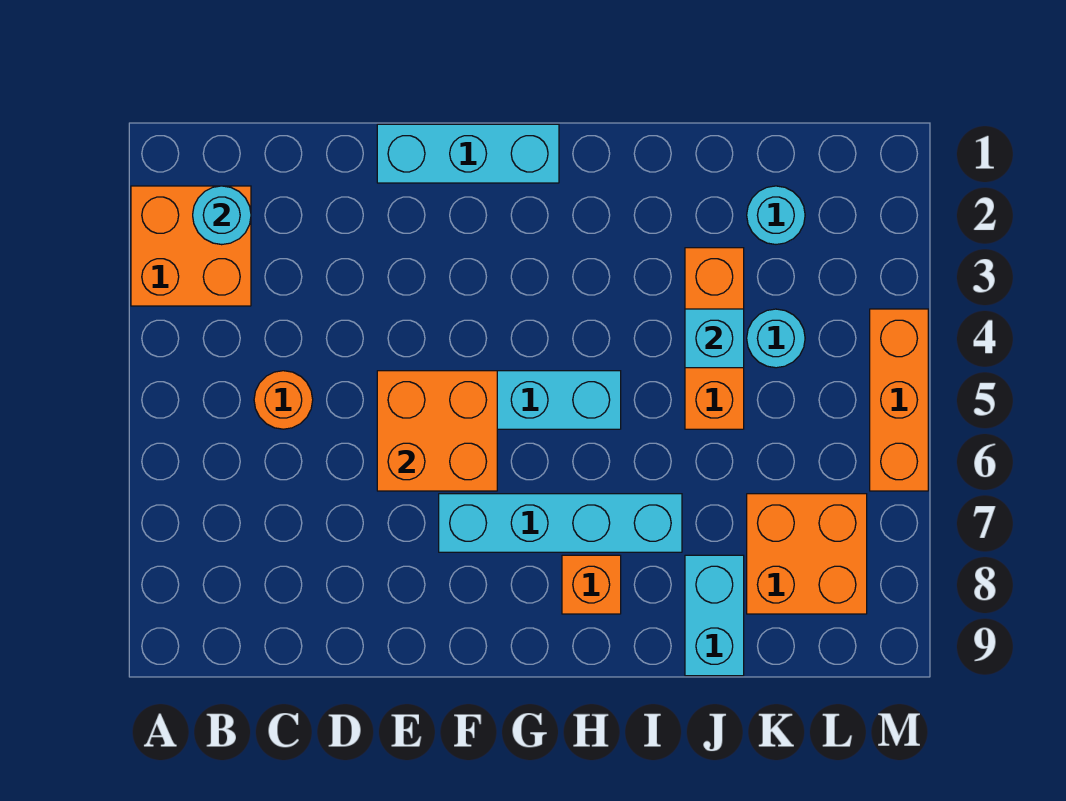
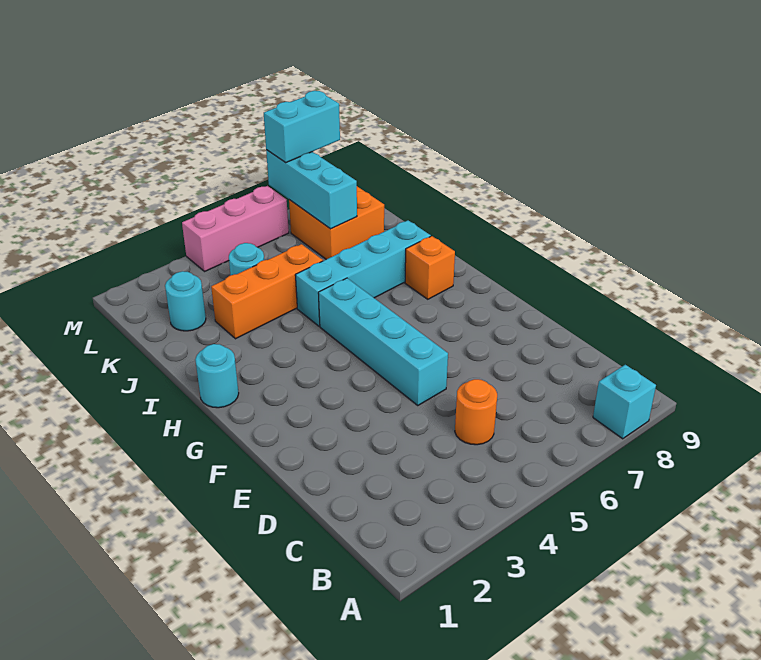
orange brick A2:B3 level 1 -> none
cyan round brick B2 level 2 -> cyan round brick H1 level 1
cyan brick E1:G1 level 1 -> cyan brick K7:M7 level 2
orange brick E5:F6 level 2 -> none
cyan brick F7:I7 level 1 -> cyan brick I5:I8 level 1
cyan brick J4 level 2 -> cyan brick A8 level 1
cyan brick J8:J9 level 1 -> cyan brick M7:M8 level 3
orange brick M4:M6 level 1 -> pink brick M4:M6 level 1

